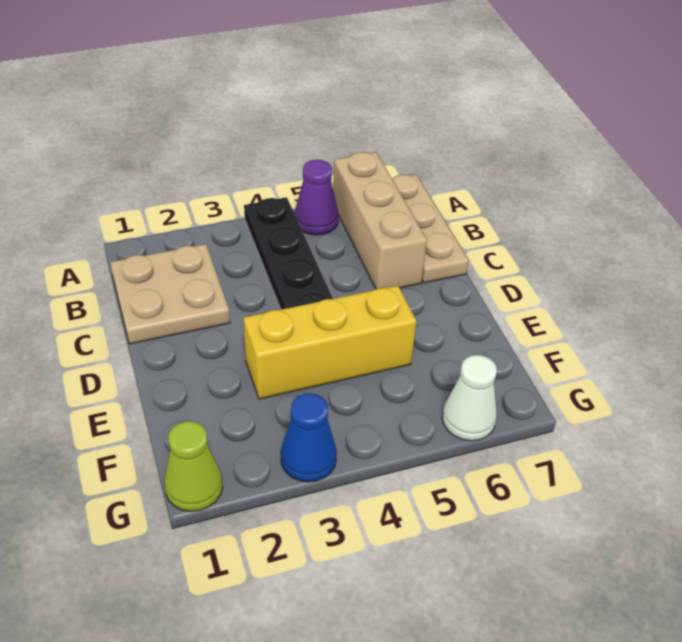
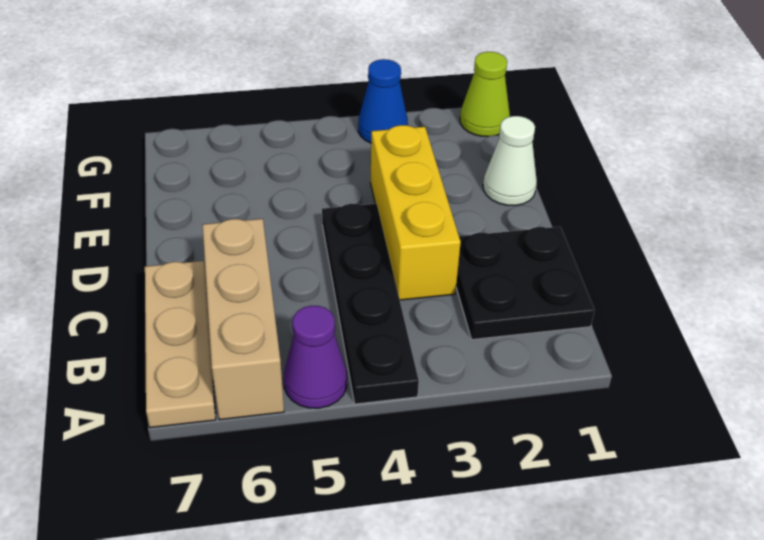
tan plate B1:C2 level 1 -> black plate B1:C2 level 1
yellow brick E3:E5 level 1 -> yellow brick C3:E3 level 1
white cone G6 level 1 -> white cone E1 level 1

